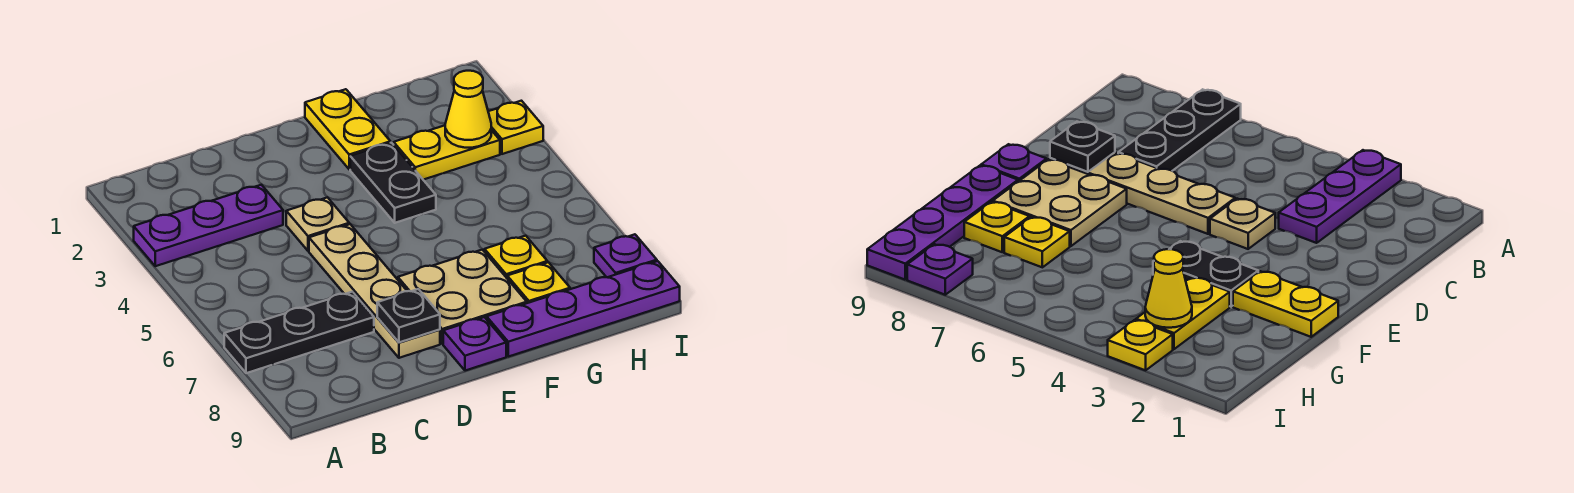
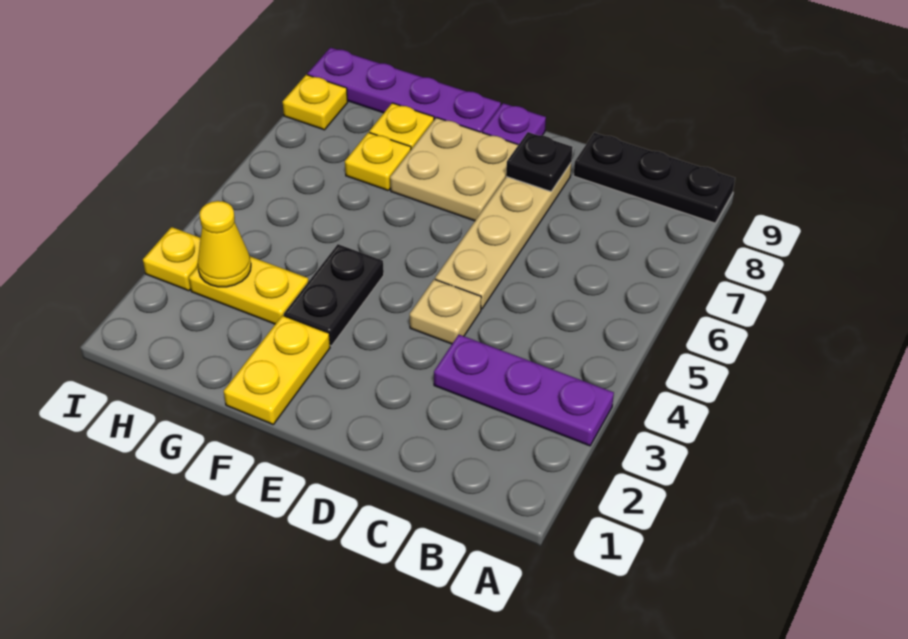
black plate A7:C7 level 1 -> black plate A9:C9 level 1
purple plate I8 level 1 -> yellow plate I8 level 1

